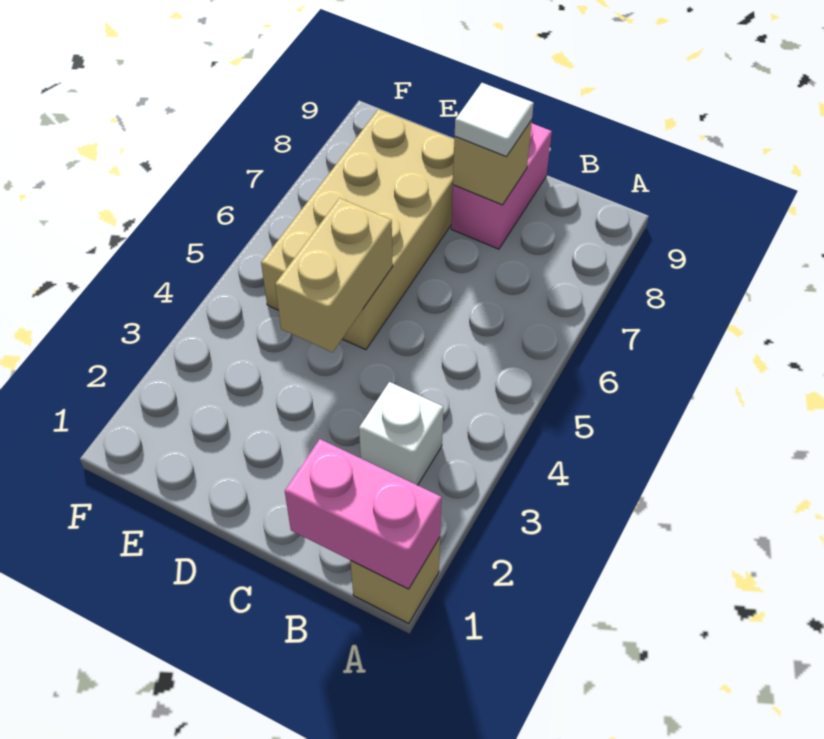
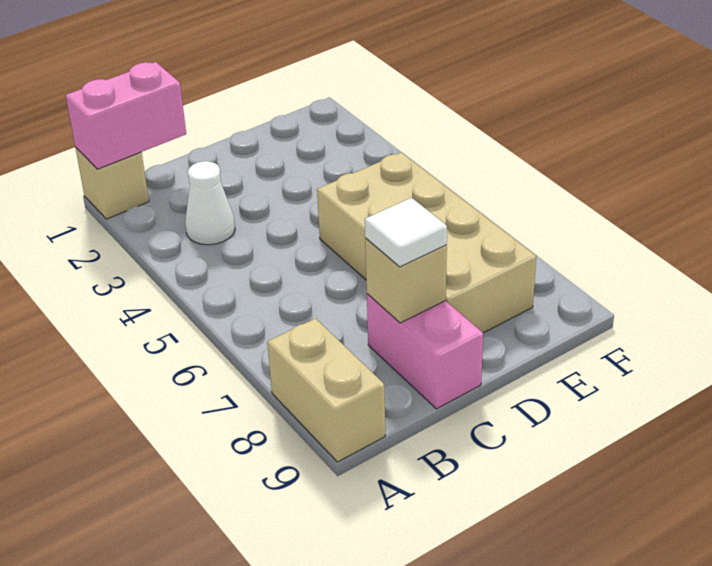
white brick B3 level 1 -> white cone B3 level 1
tan brick D4:D5 level 2 -> tan brick A8:A9 level 1

